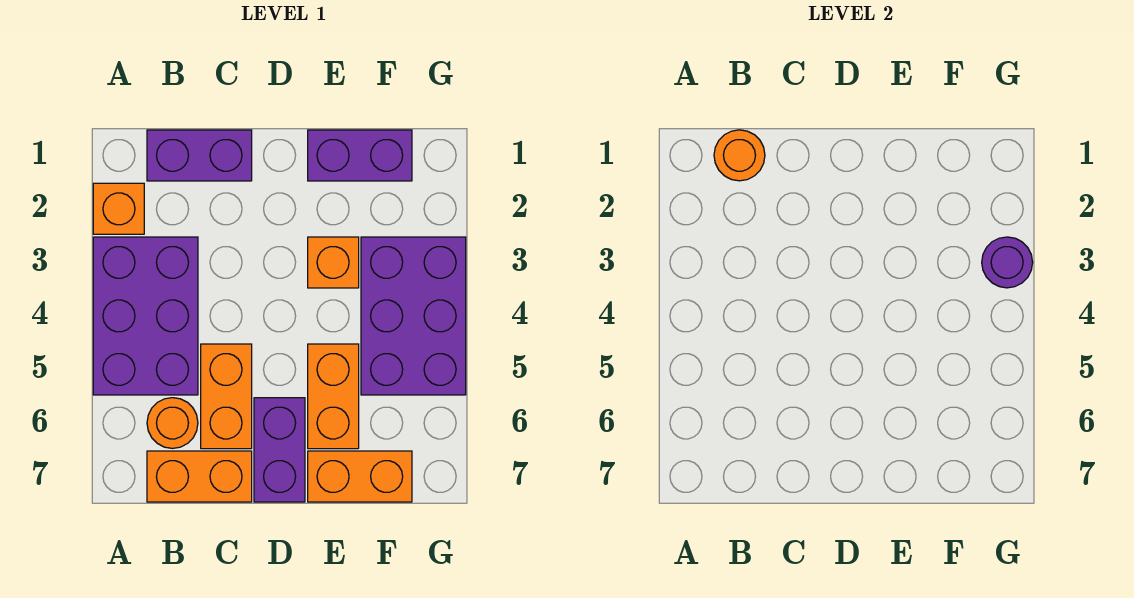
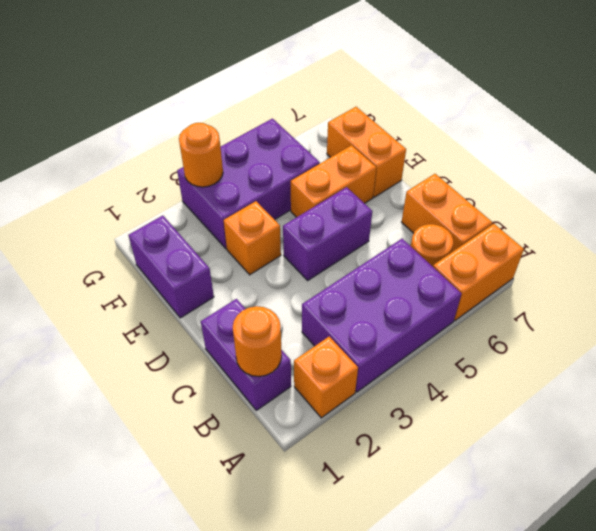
orange brick C5:C6 level 1 -> orange brick A6:A7 level 1
purple brick D6:D7 level 1 -> purple brick D4:D5 level 1
purple round brick G3 level 2 -> orange round brick G3 level 2

